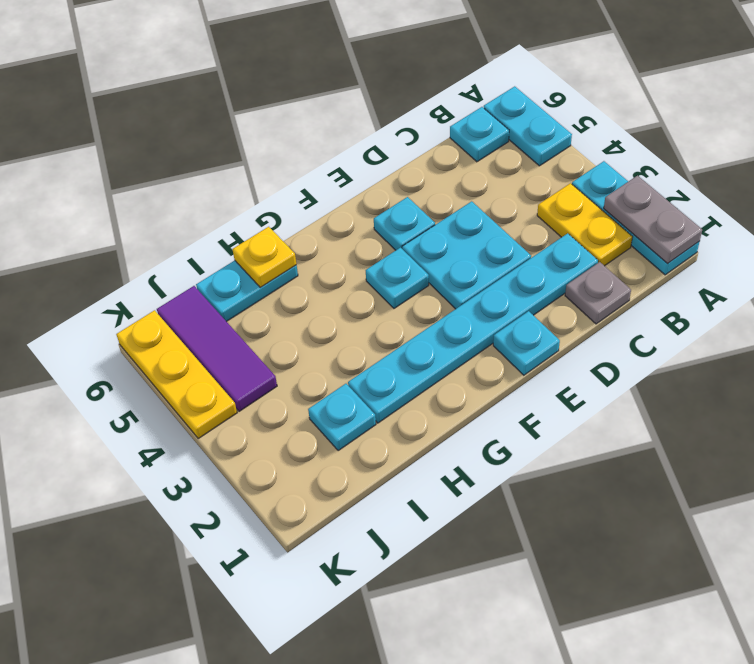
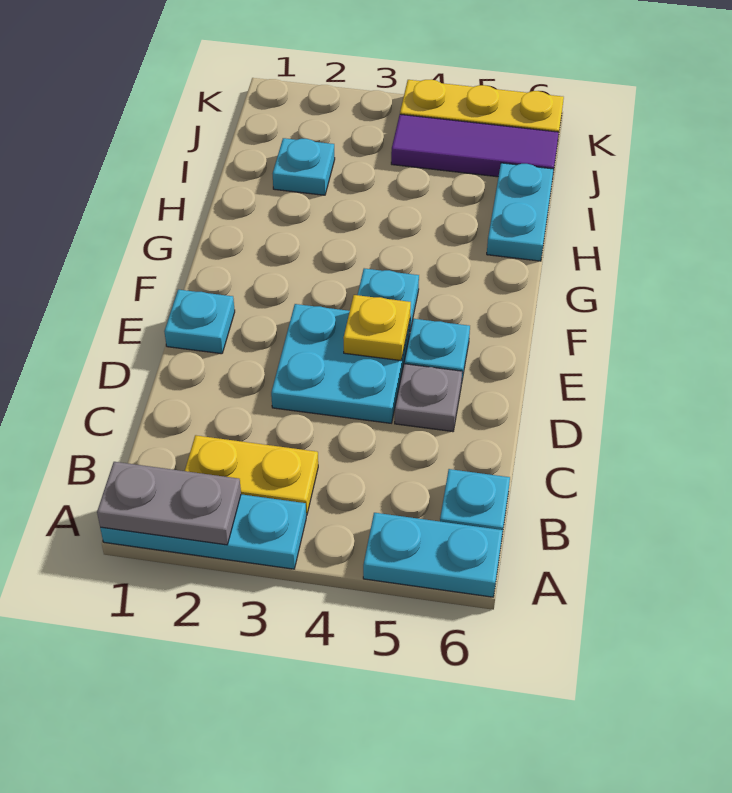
grey plate C1 level 1 -> grey plate D5 level 1
cyan plate C2:H2 level 1 -> none
yellow plate H6 level 2 -> yellow plate E4 level 2

